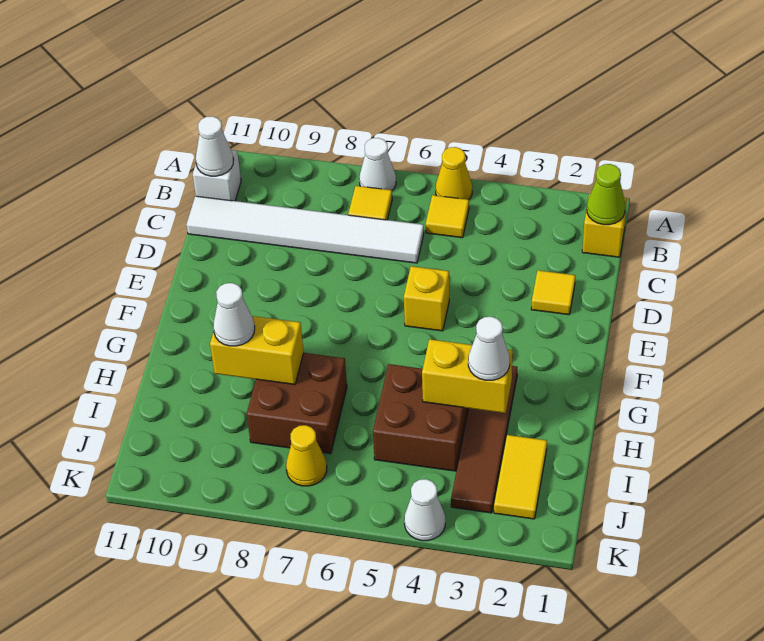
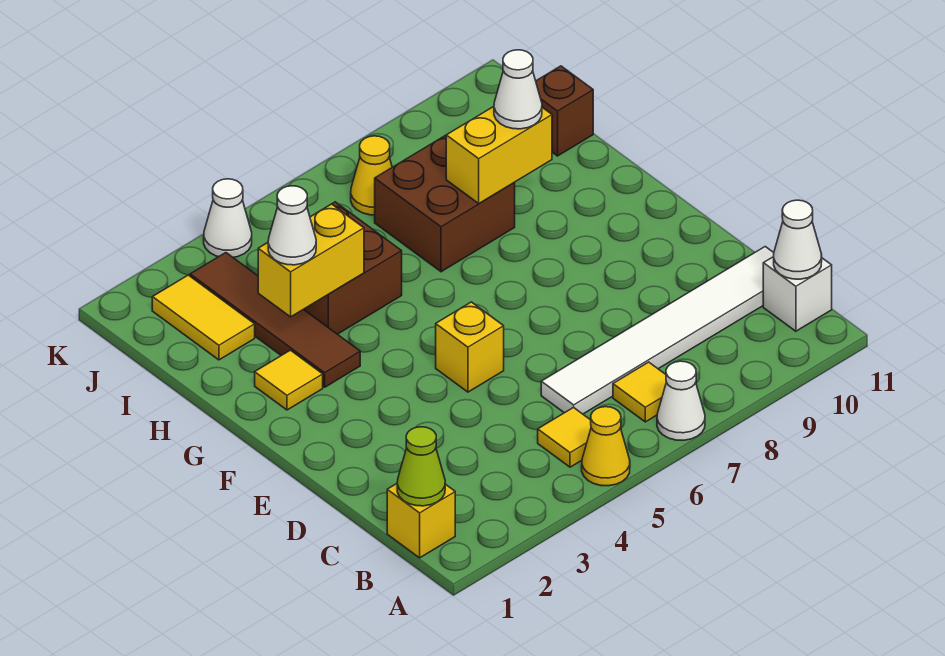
yellow tile D2 level 1 -> yellow tile G2 level 1
none -> brown brick I11 level 1

